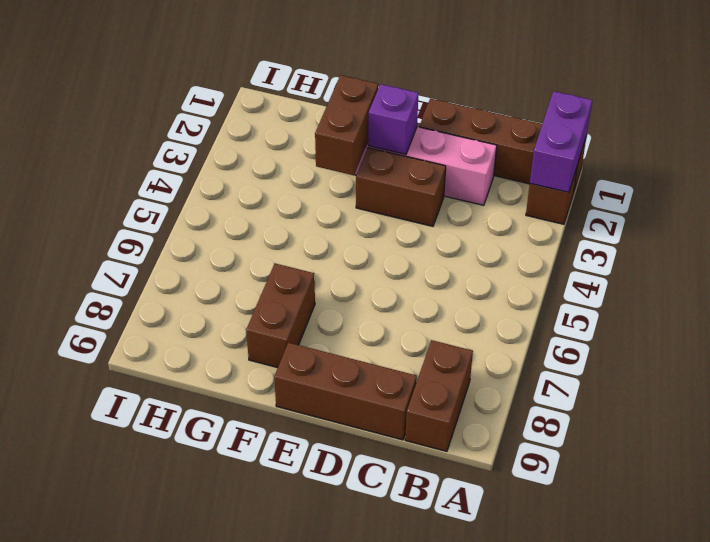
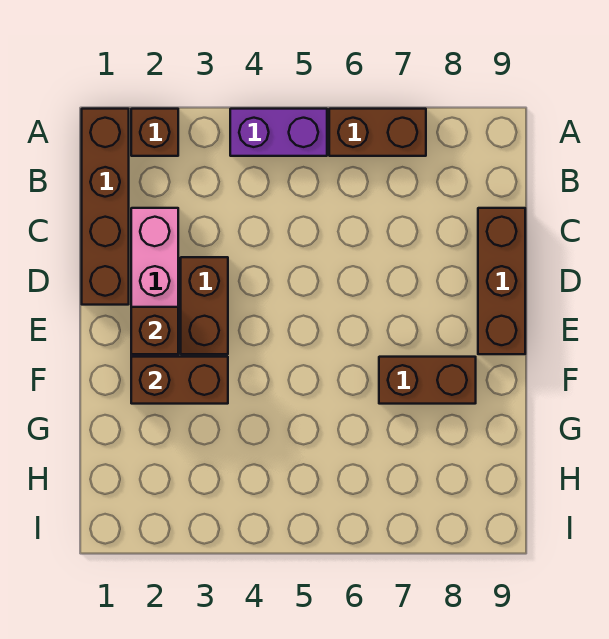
purple brick A1:A2 level 2 -> purple brick A4:A5 level 1
brown brick B8:B9 level 1 -> brown brick A6:A7 level 1
purple brick E2 level 2 -> brown brick E2 level 2

